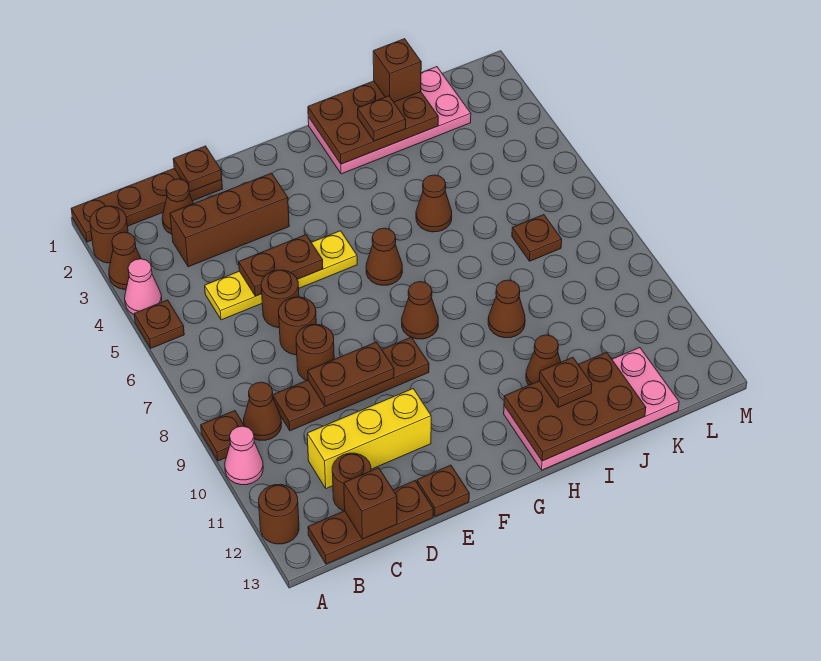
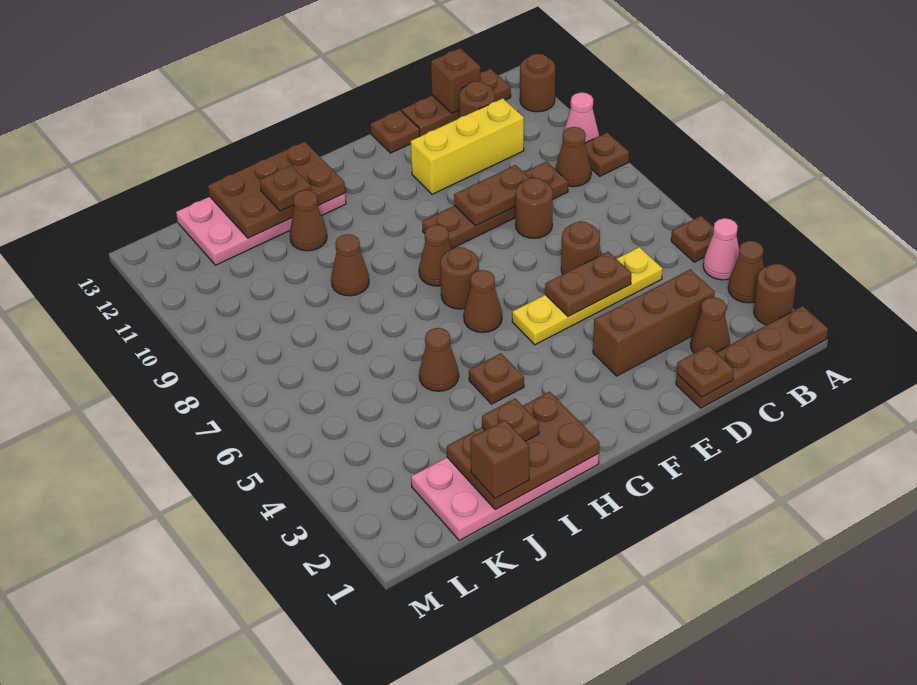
brown round brick D7 level 1 -> brown round brick G7 level 1
brown plate K7 level 1 -> brown plate H4 level 1

